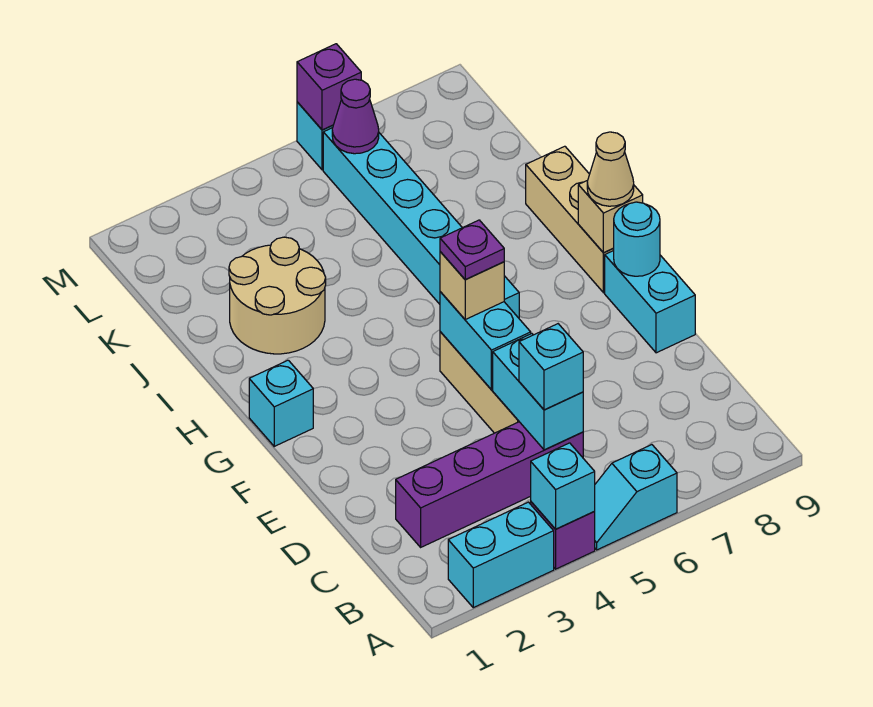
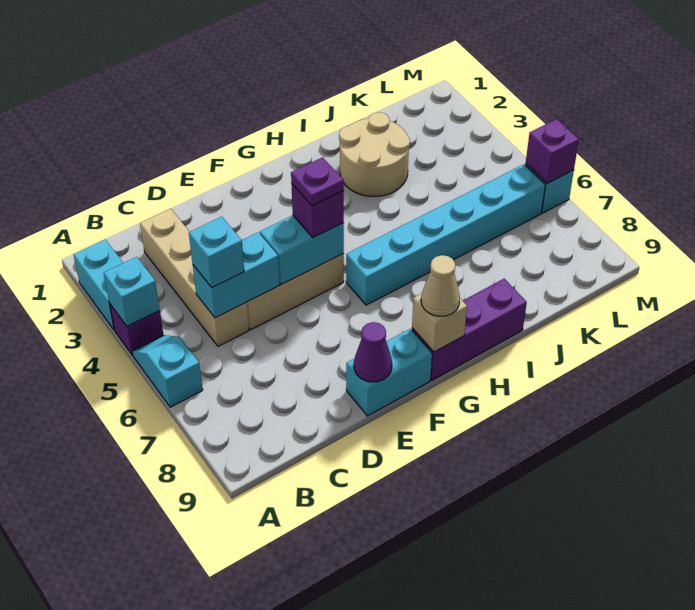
purple brick C2:C5 level 1 -> tan brick C2:C5 level 1
tan brick F5 level 3 -> purple brick F5 level 3
cyan round brick F9 level 2 -> none
cyan brick G1 level 1 -> none
tan brick G9:I9 level 1 -> purple brick G9:I9 level 1
purple cone L6 level 2 -> purple cone E9 level 2

